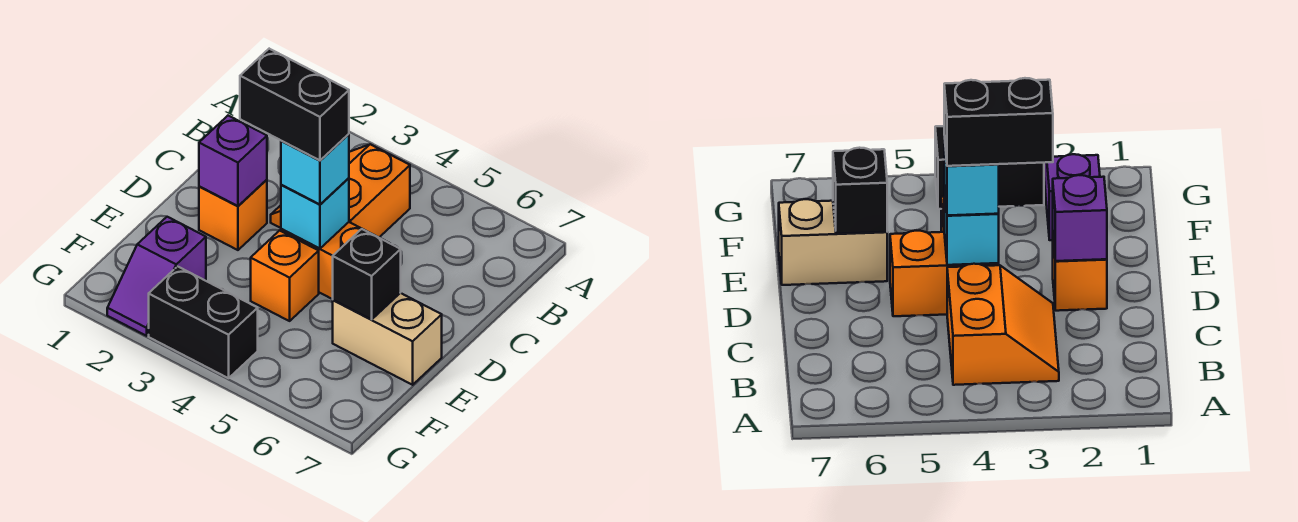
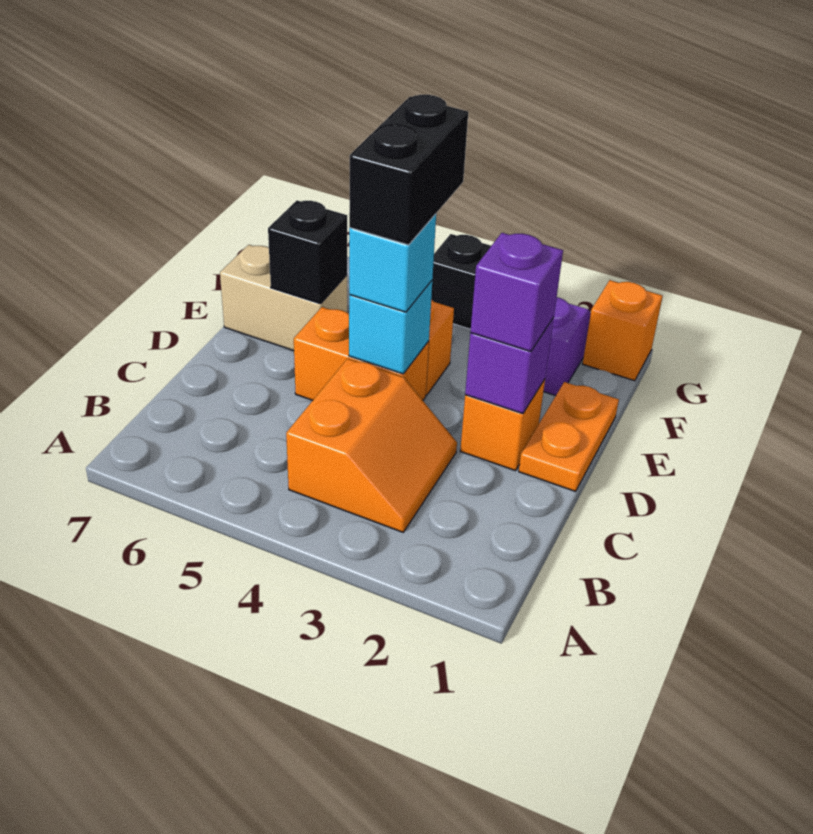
none -> orange plate D1:E1 level 1
none -> purple brick D2 level 3
black brick D3:D4 level 4 -> black brick D4:E4 level 4
none -> orange brick G1 level 1

